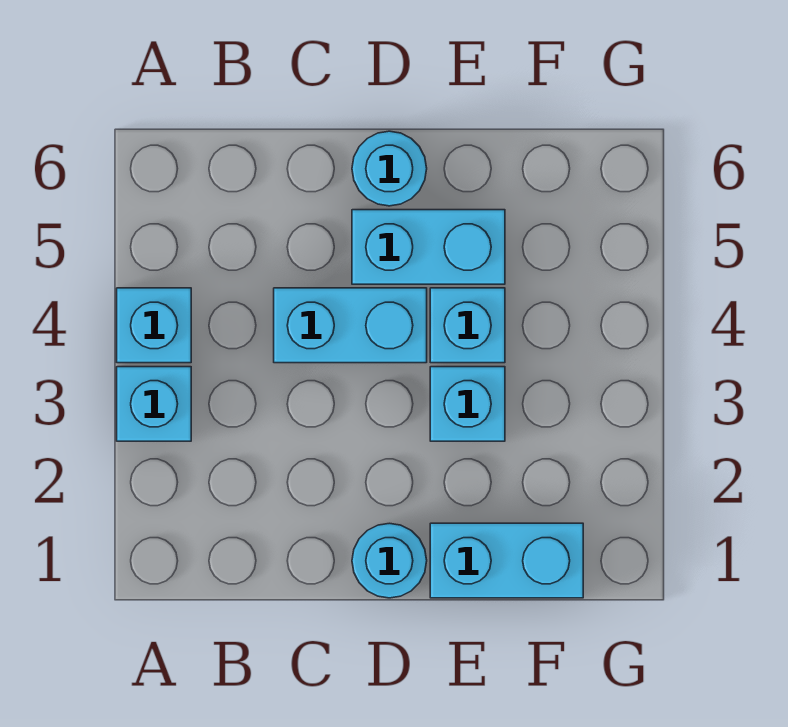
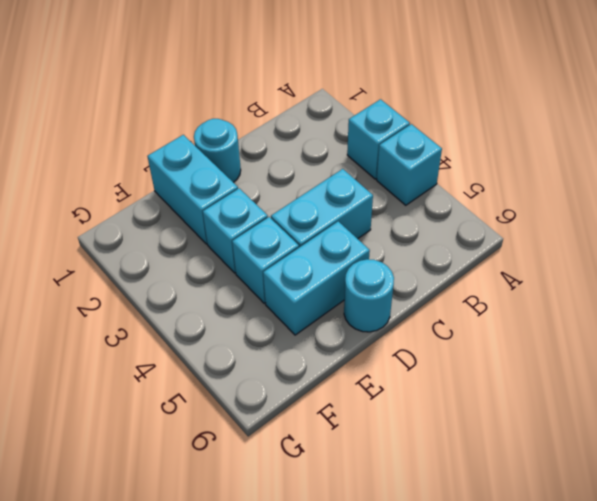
cyan brick E1:F1 level 1 -> cyan brick E1:E2 level 1

